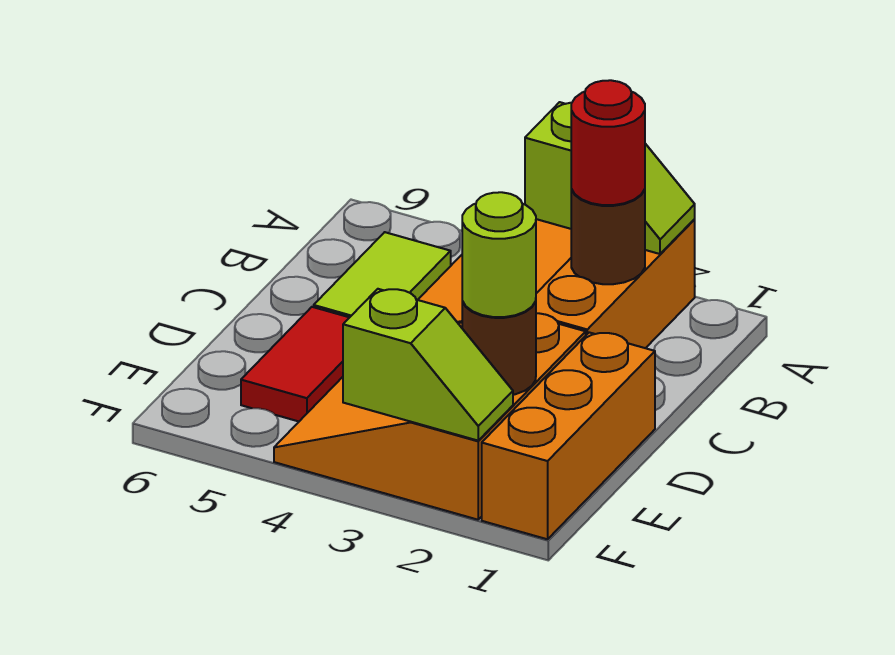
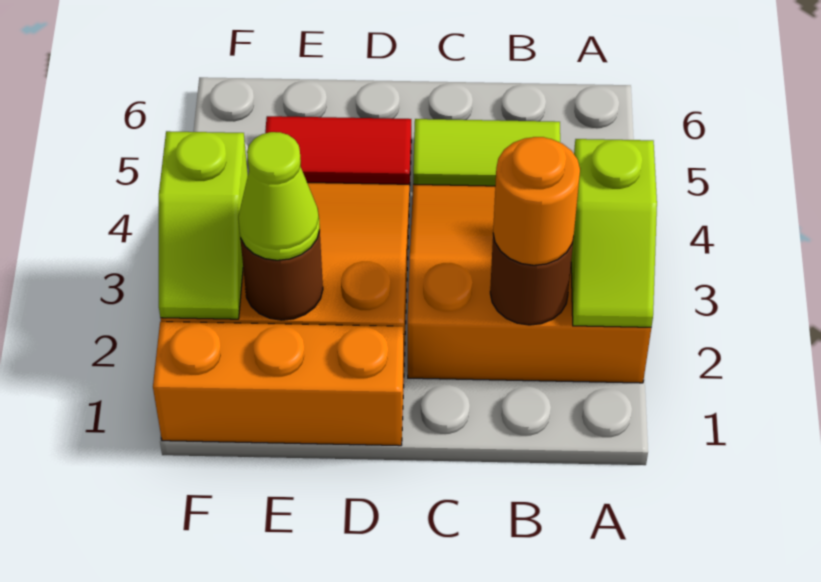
red round brick B2 level 3 -> orange round brick B2 level 3
lime round brick E2 level 3 -> lime cone E2 level 3

